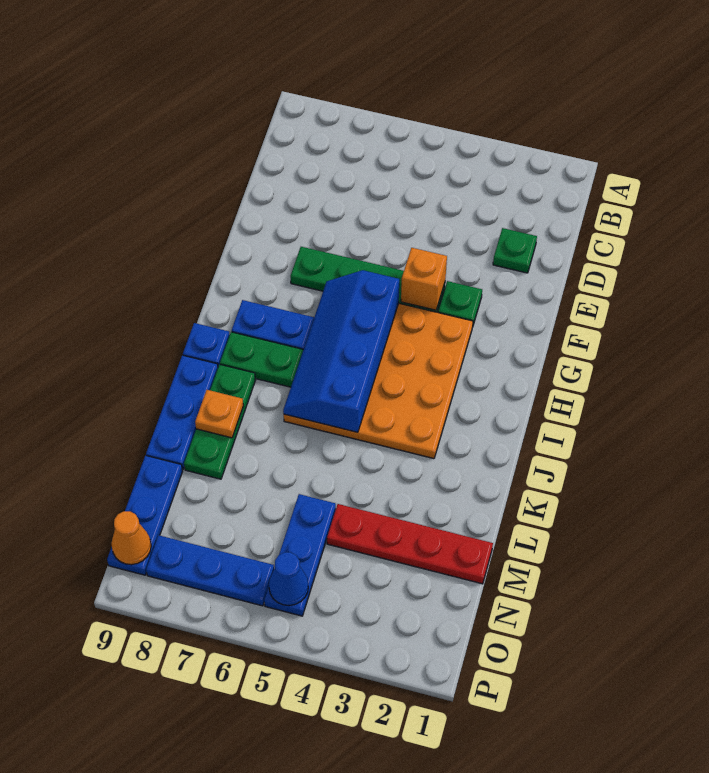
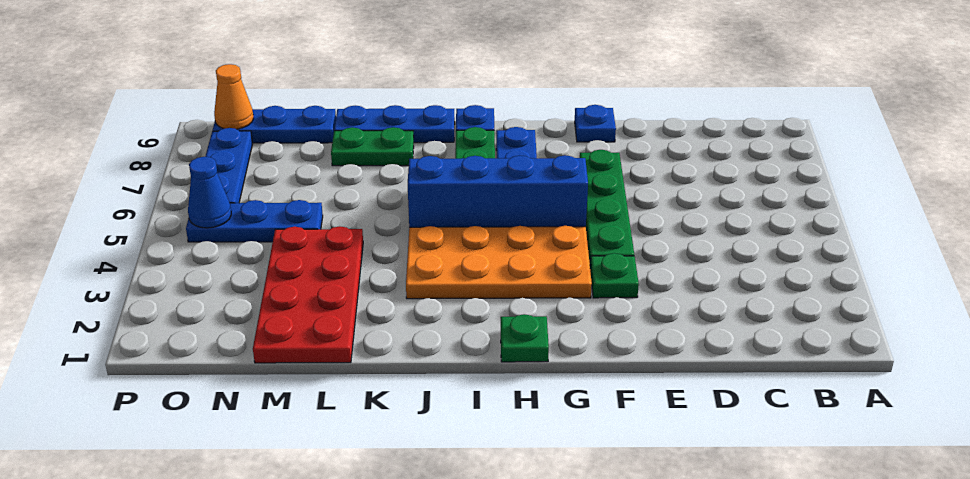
green plate D2 level 1 -> green plate H1 level 1
orange brick F4 level 2 -> none
none -> blue plate F9 level 1
green plate J8:L8 level 1 -> green plate K8:L8 level 1
orange plate K8 level 2 -> none
red plate M1:M4 level 1 -> red plate L1:M4 level 1

